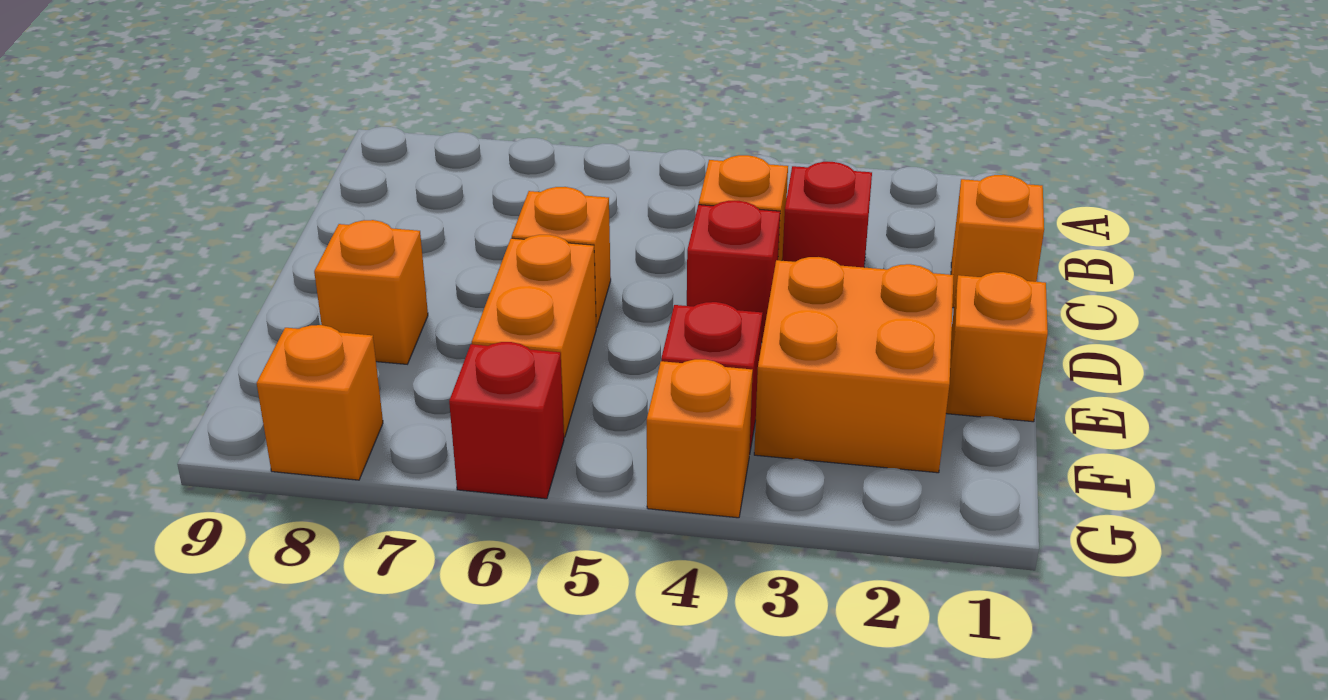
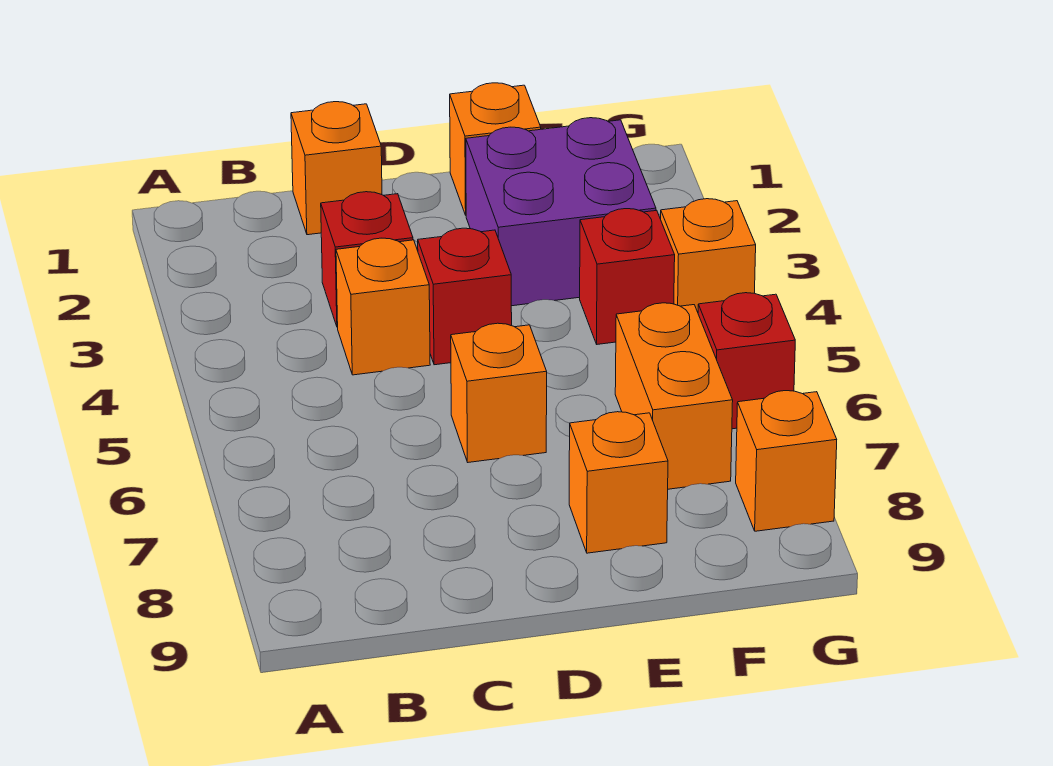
orange brick E2:F3 level 1 -> purple brick E2:F3 level 1
orange brick E6:F6 level 1 -> orange brick F6:F7 level 1

